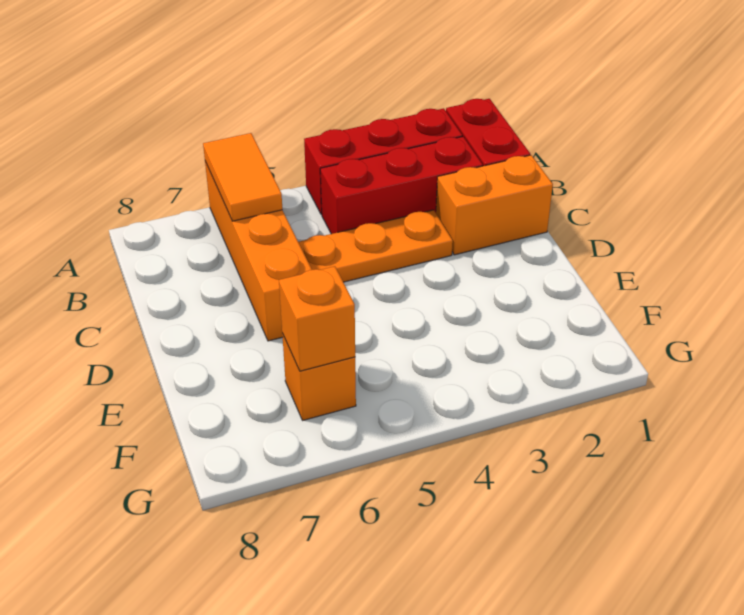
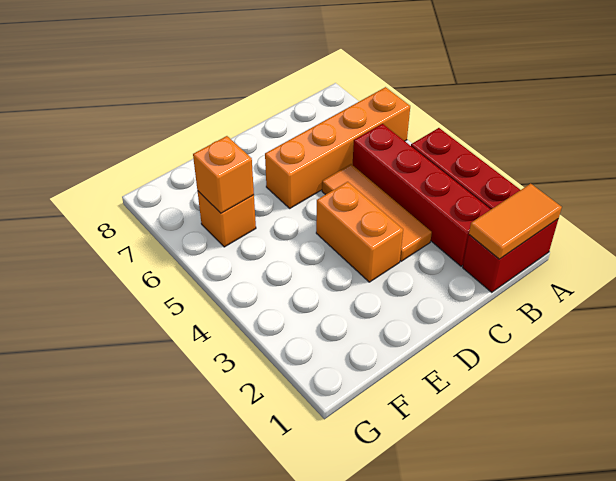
orange tile A6:B6 level 2 -> orange tile A1:B1 level 2
red brick B2:B4 level 1 -> red brick B2:B5 level 1
orange brick C1:C2 level 1 -> orange brick D3:D4 level 1
orange plate C3:C5 level 1 -> orange tile C3:C5 level 1

